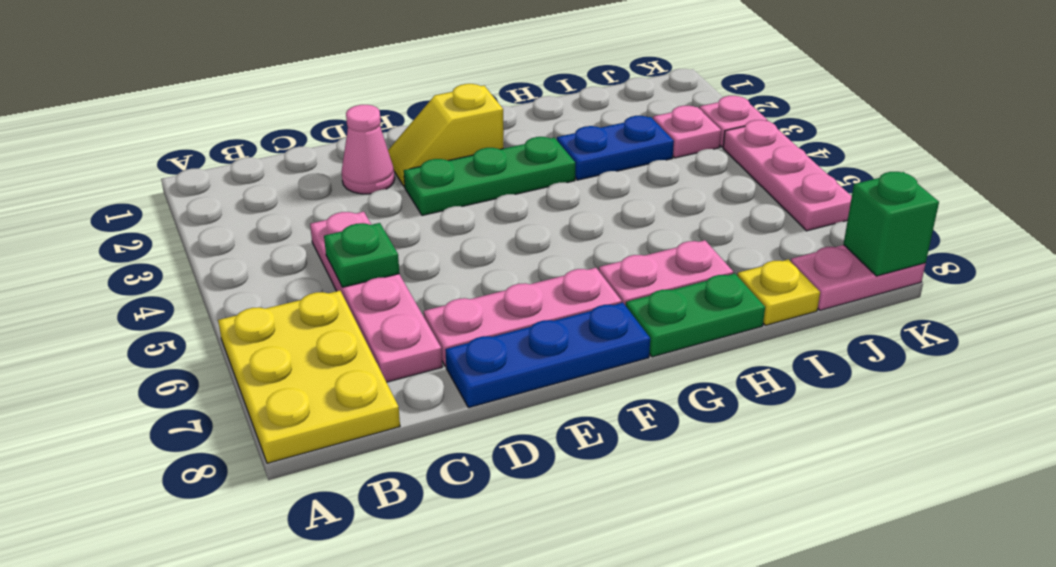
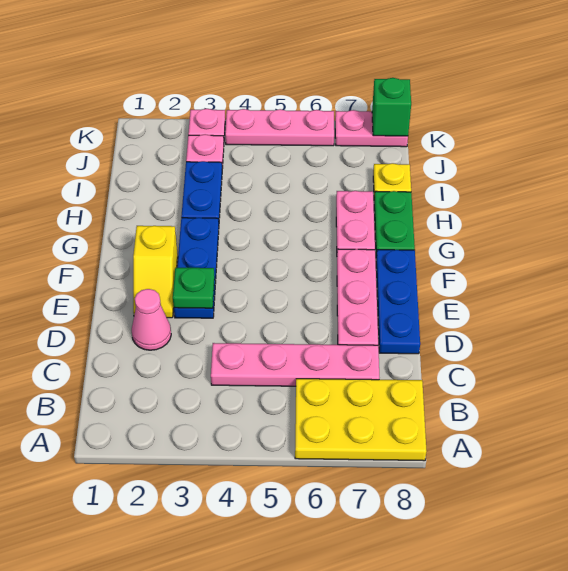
green plate C5 level 2 -> green plate E3 level 2
green plate E3:G3 level 1 -> blue plate E3:G3 level 1
pink plate J8:K8 level 1 -> pink plate K7:K8 level 1

